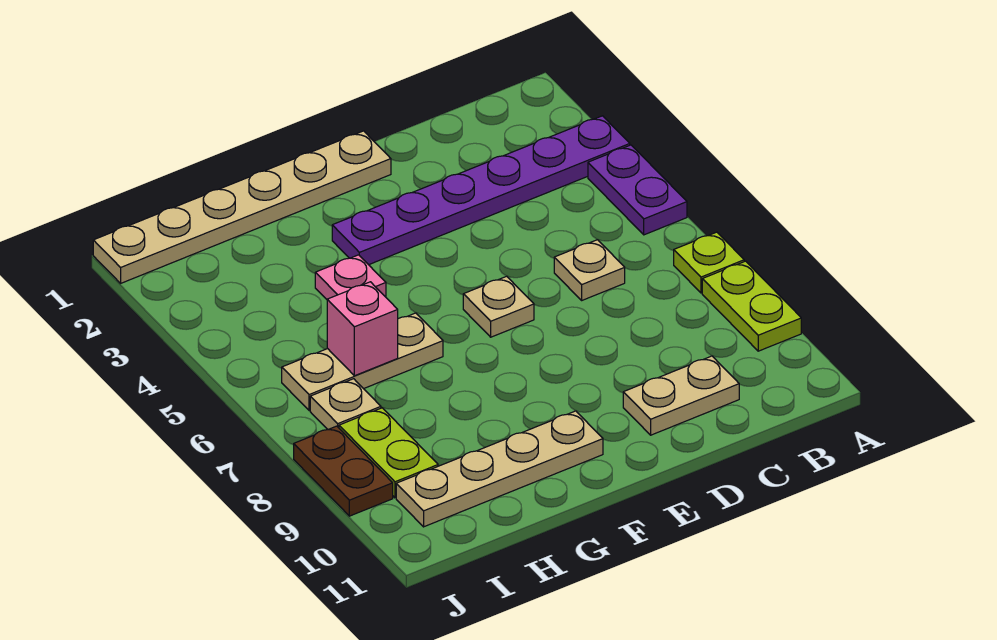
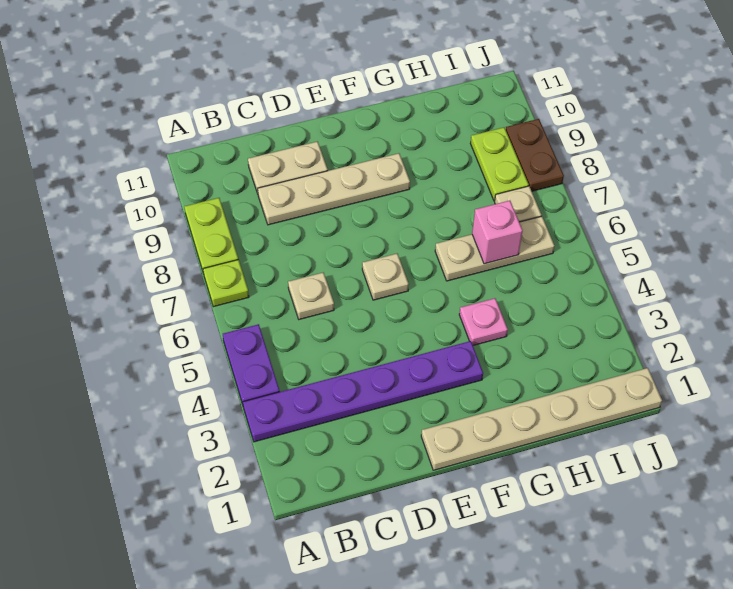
tan plate F10:I10 level 1 -> tan plate C9:F9 level 1

